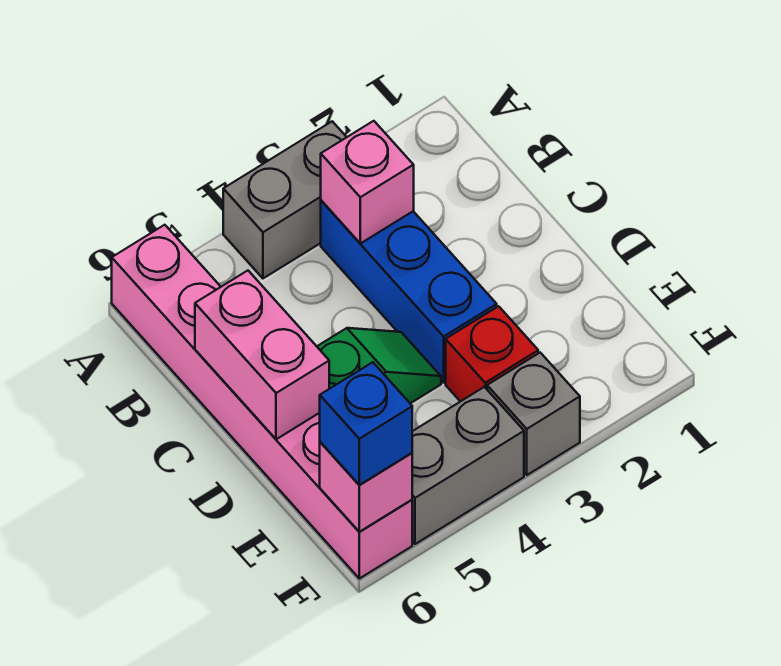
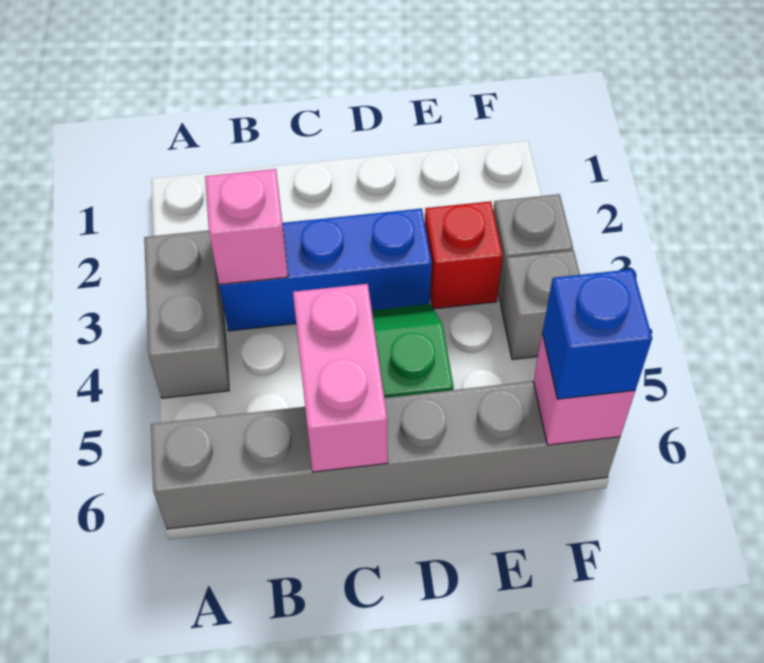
pink brick A6:F6 level 1 -> grey brick A6:F6 level 1
pink brick C6:D6 level 2 -> pink brick C5:C6 level 2
grey brick F4:F5 level 1 -> grey brick F4 level 1

